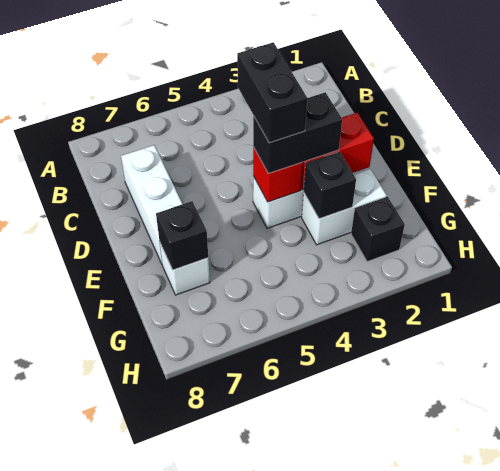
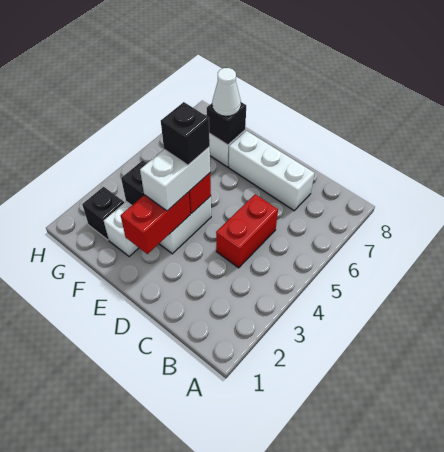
none -> red brick C4:C5 level 1
black brick D4:E4 level 4 -> black brick E4 level 4
black brick E3:E4 level 3 -> white brick E3:E4 level 3
none -> white cone F7 level 3

